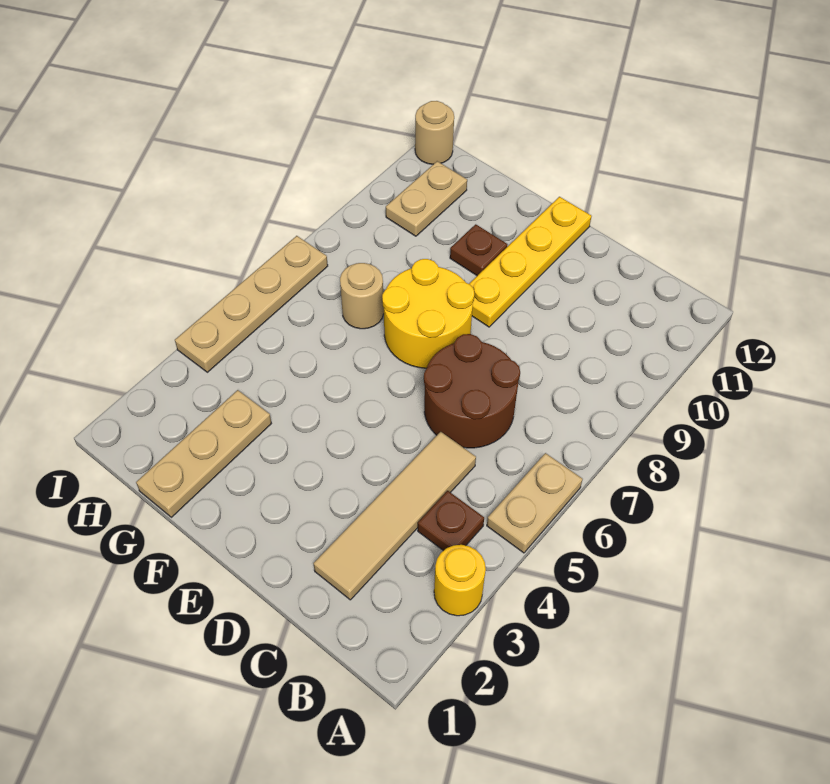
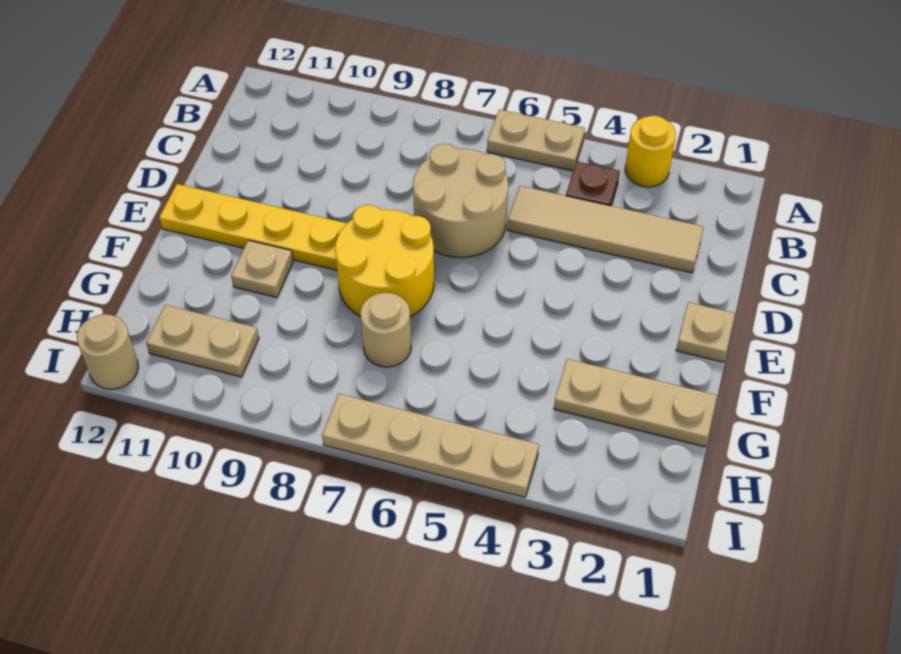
brown round brick C6:D7 level 1 -> tan round brick C6:D7 level 1
none -> tan plate E1 level 1
brown plate F10 level 1 -> tan plate F10 level 1

